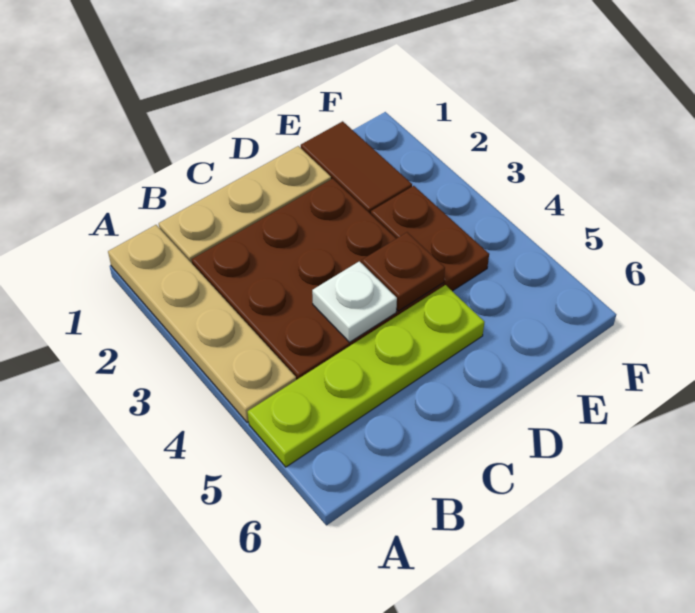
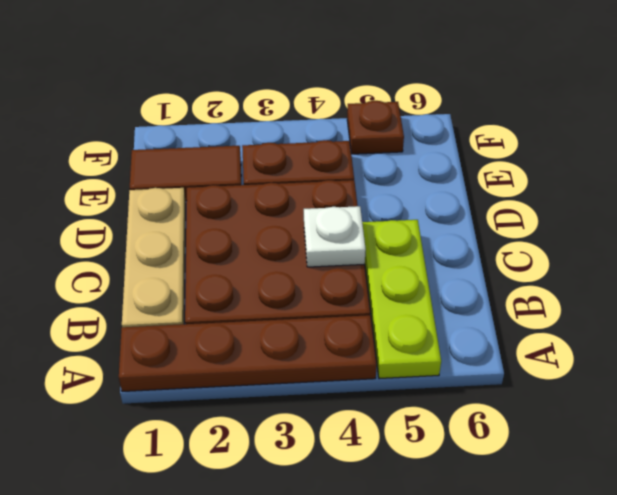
tan plate A1:A4 level 1 -> brown plate A1:A4 level 1
lime plate A5:D5 level 1 -> lime plate A5:C5 level 1
brown plate D4 level 2 -> brown plate F5 level 1

